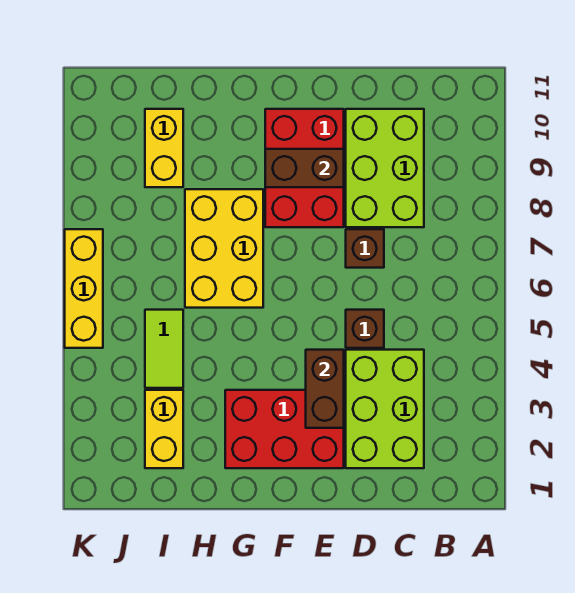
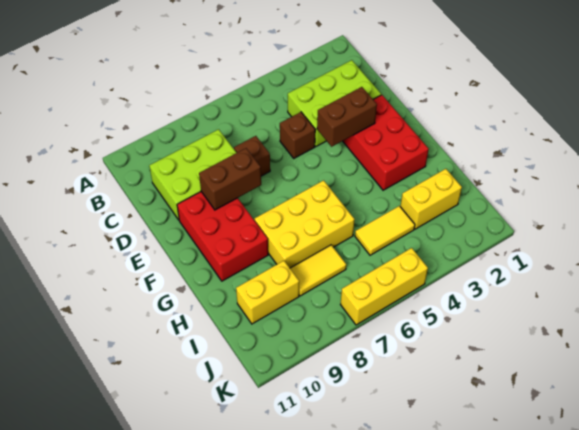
red brick E8:F10 level 1 -> red brick E9:G10 level 1
brown brick E9:F9 level 2 -> brown brick E8:E9 level 2
lime tile I4:I5 level 1 -> yellow tile I4:I5 level 1
none -> yellow tile I7:I8 level 1

